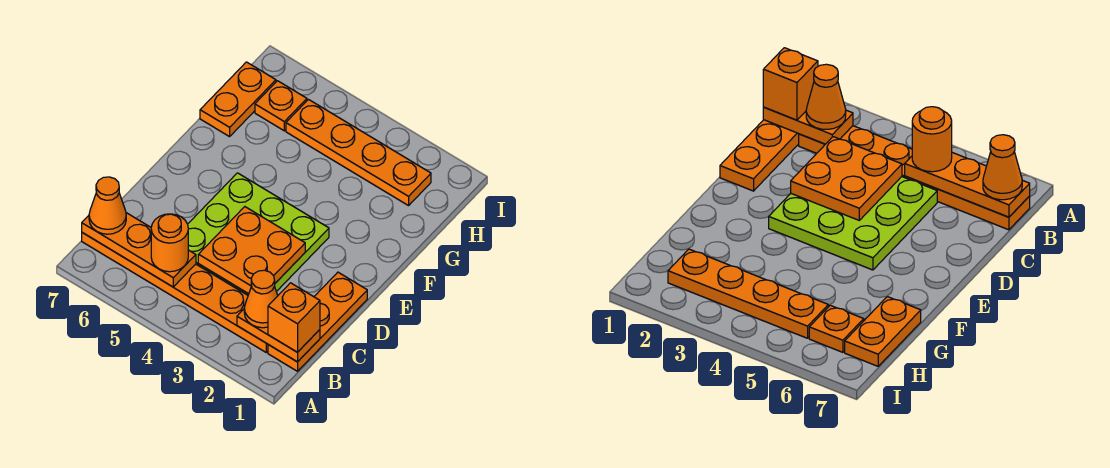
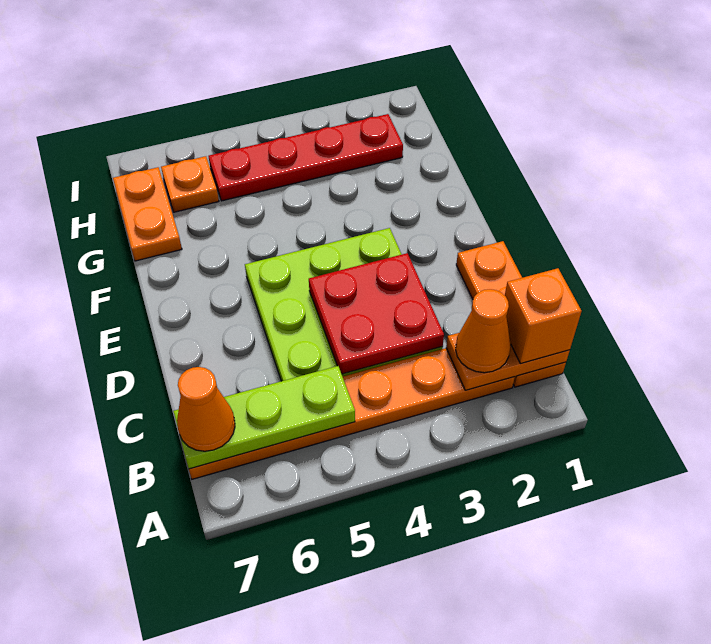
orange plate B5:B7 level 2 -> lime plate B5:B7 level 2
orange round brick B5 level 3 -> none
orange plate C3:D4 level 2 -> red plate C3:D4 level 2
orange plate H2:H5 level 1 -> red plate H2:H5 level 1

